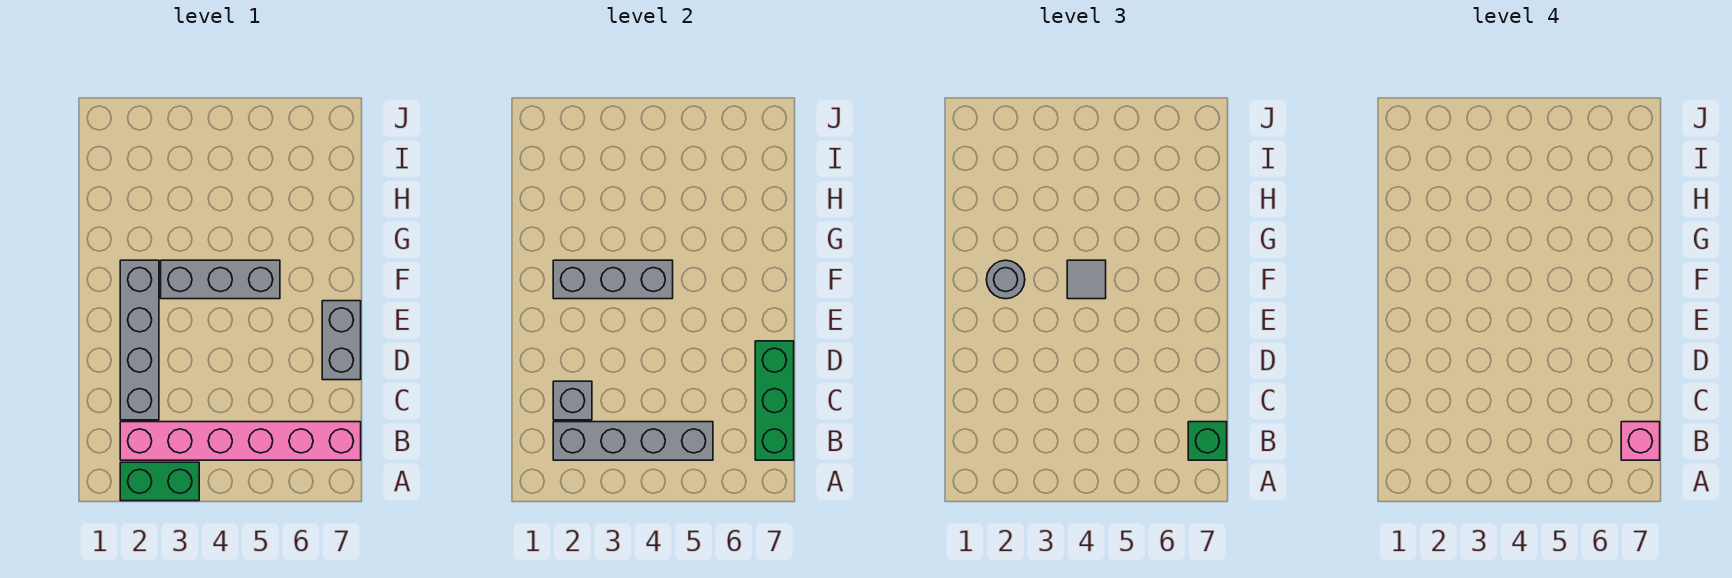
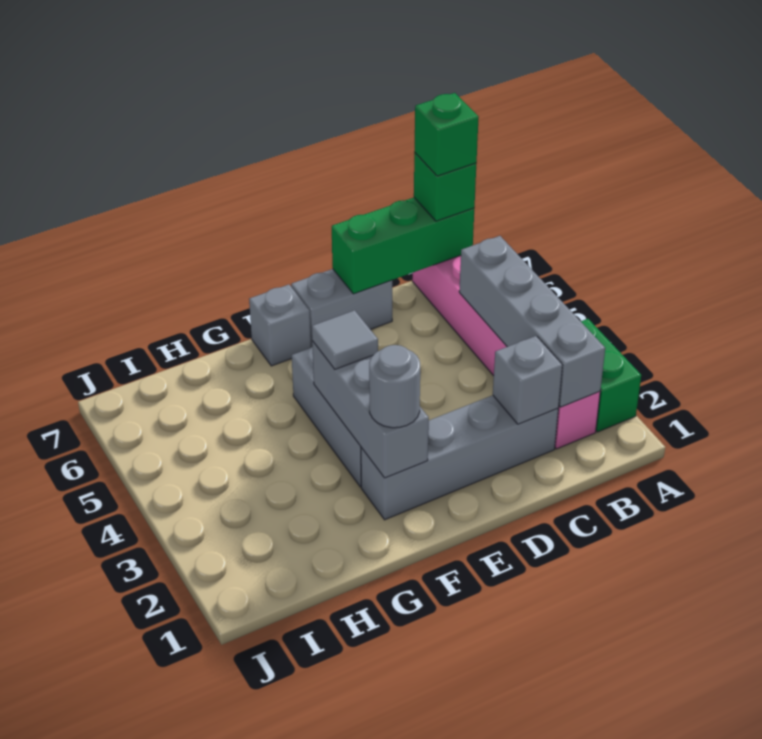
pink brick B7 level 4 -> green brick B7 level 4
none -> grey brick F7 level 1

